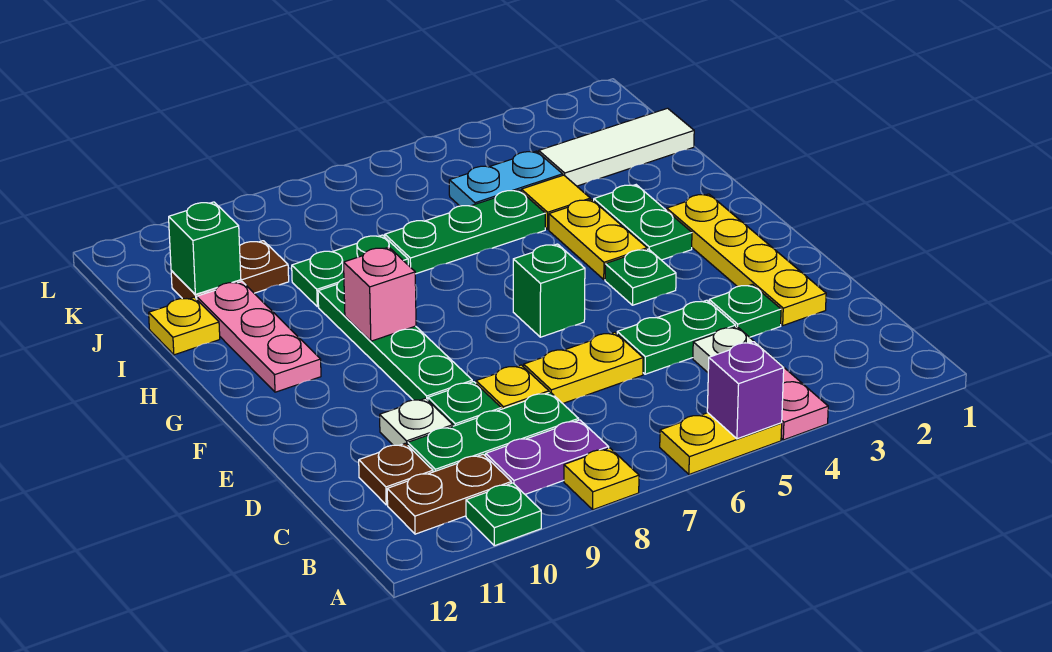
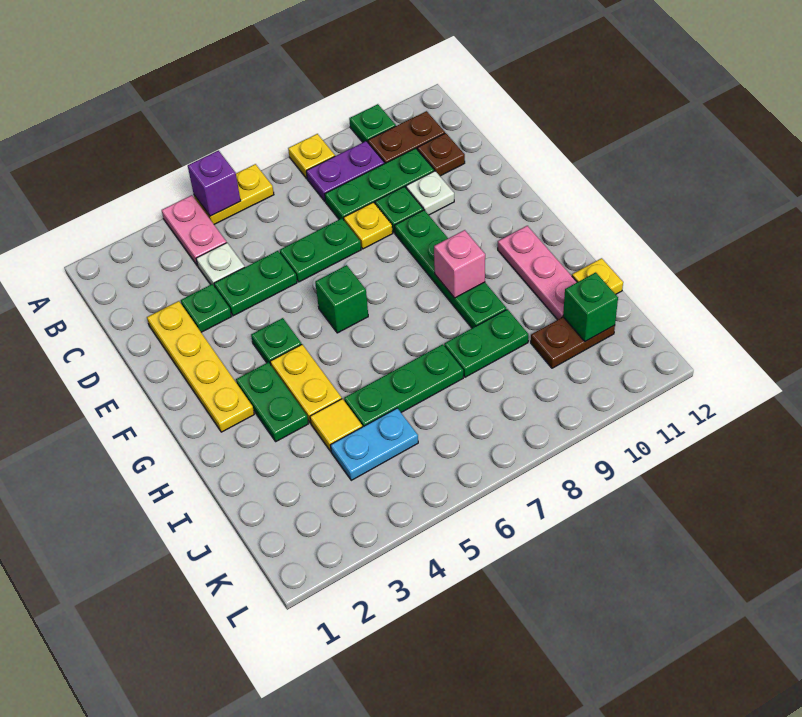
yellow plate D6:D7 level 1 -> green plate D6:D7 level 1
white tile J1:J3 level 1 -> none

